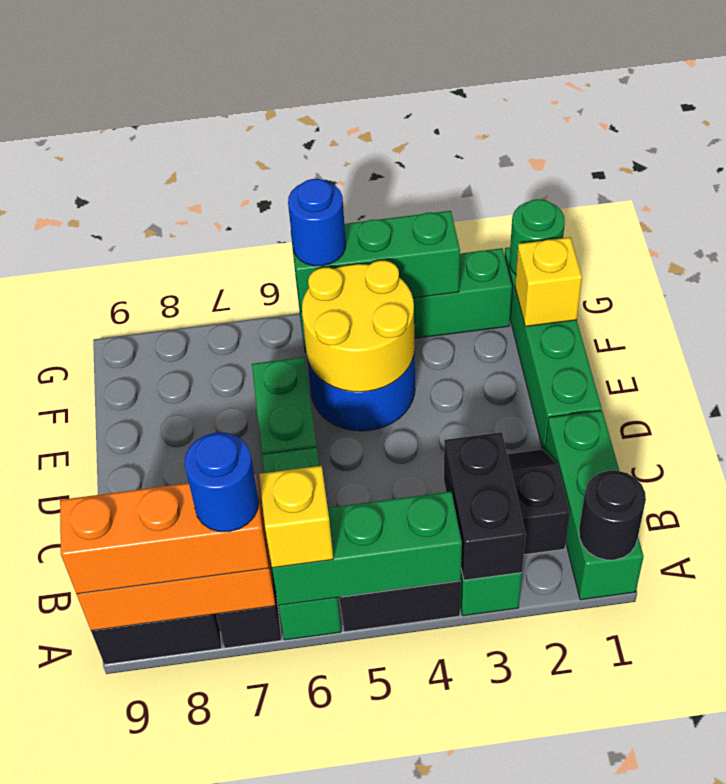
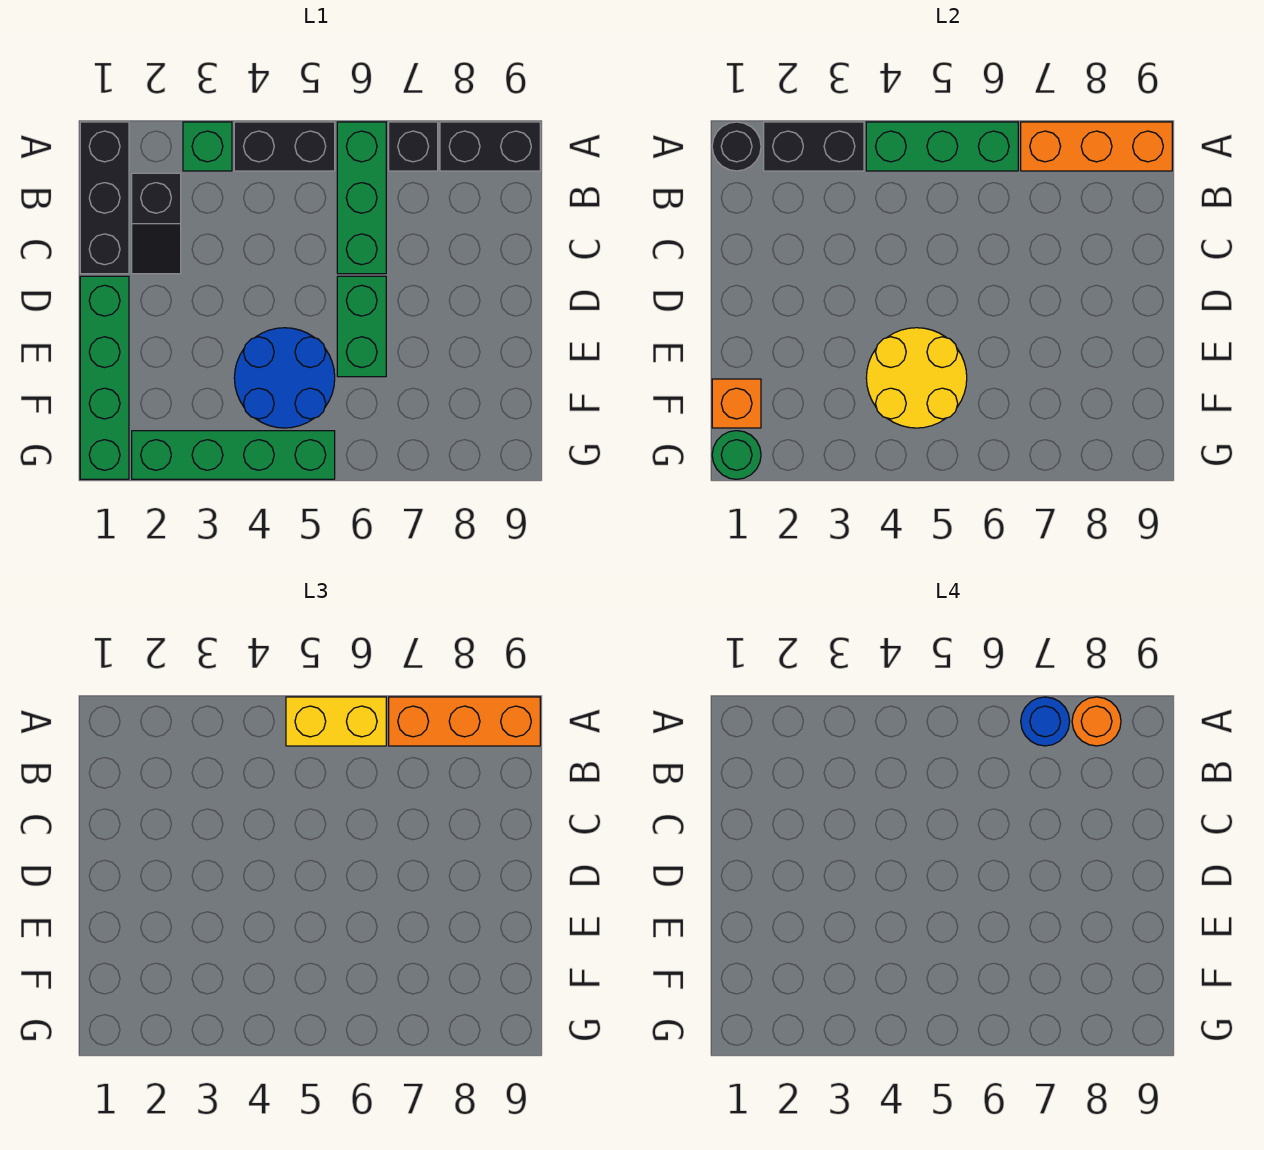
green brick A1:C1 level 1 -> black brick A1:C1 level 1
black brick A3:B3 level 2 -> black brick A2:A3 level 2
yellow brick A6 level 3 -> yellow brick A5:A6 level 3
none -> orange round brick A8 level 4
yellow brick F1 level 2 -> orange brick F1 level 2
green brick G3:G5 level 2 -> none
blue round brick G5 level 3 -> none

